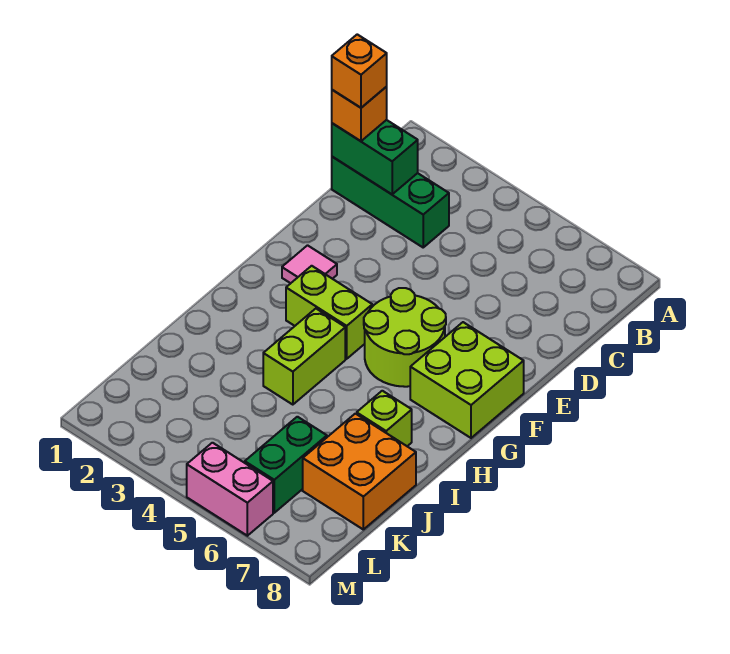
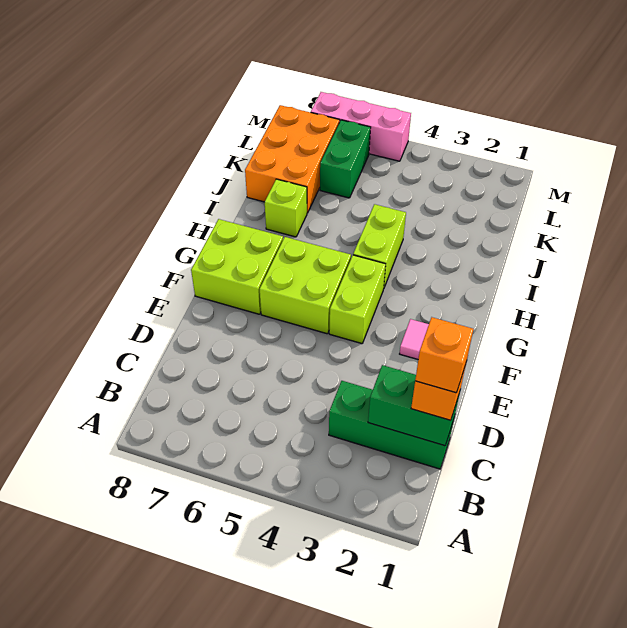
lime round brick F5:G6 level 1 -> lime brick F5:G6 level 1
lime brick G3:G4 level 1 -> lime brick F4:G4 level 1
orange brick J7:K8 level 1 -> orange brick J7:L8 level 1
pink brick M5:M6 level 1 -> pink brick M5:M7 level 1

